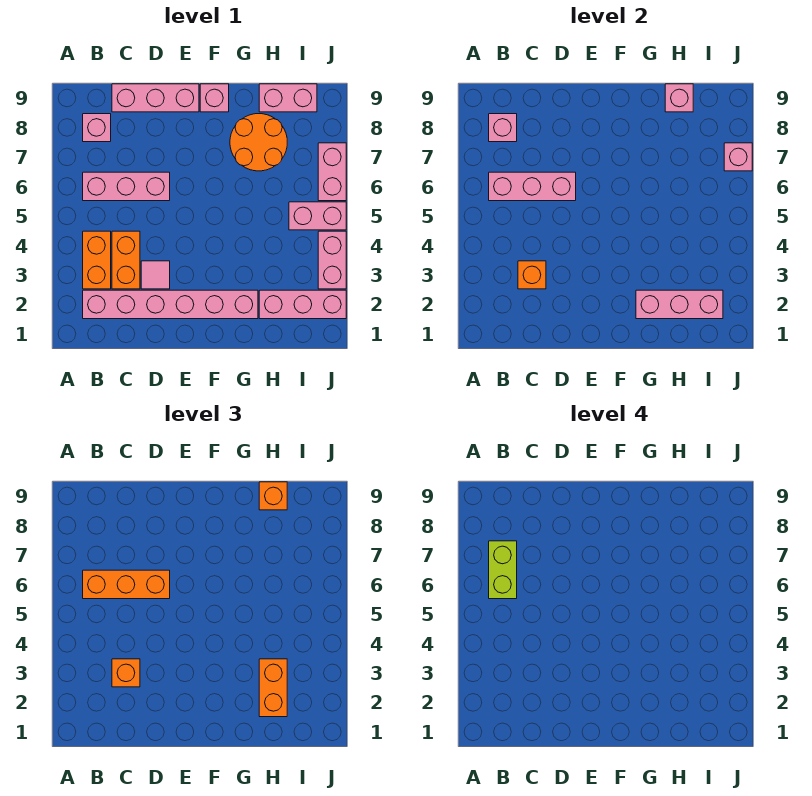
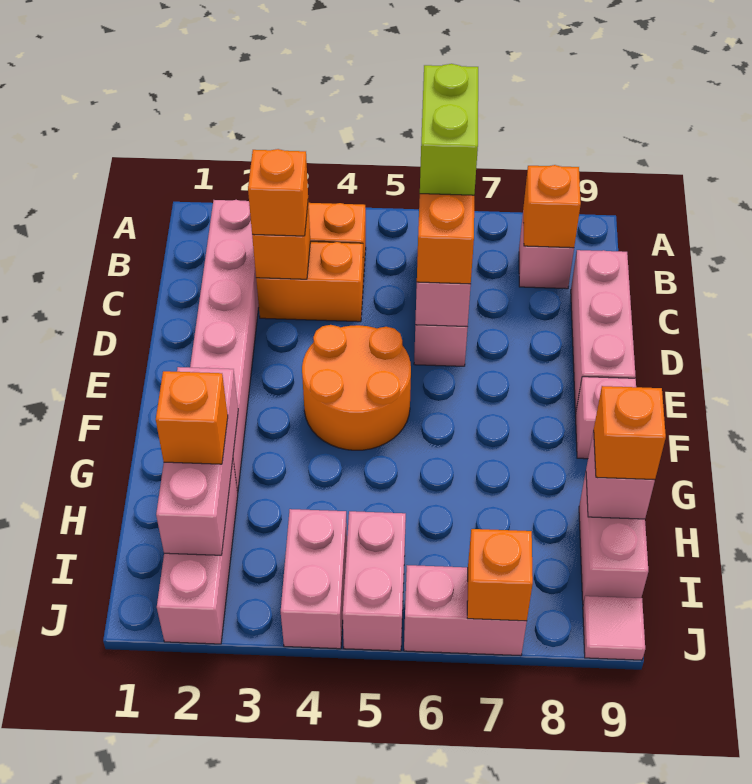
lime brick B6:B7 level 4 -> lime brick B6:C6 level 4
pink brick B8 level 2 -> orange brick B8 level 2
pink tile D3 level 1 -> pink tile J9 level 1
orange round brick G7:H8 level 1 -> orange round brick E4:F5 level 1
orange brick H2:H3 level 3 -> orange brick H2 level 3
pink brick J3:J4 level 1 -> pink brick I4:J4 level 1
pink brick J7 level 2 -> orange brick J7 level 2

